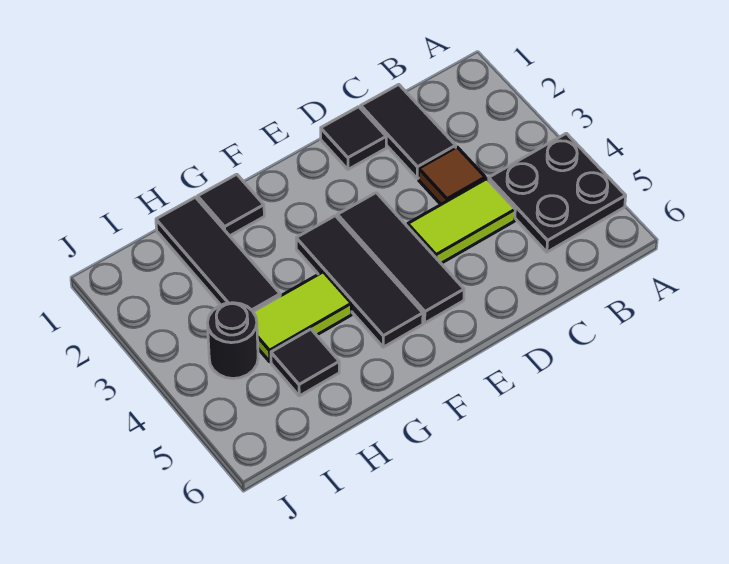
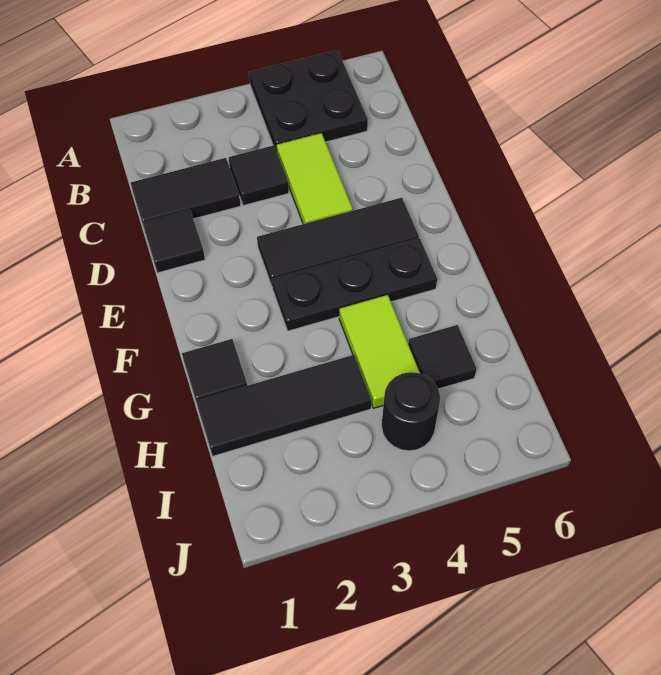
brown tile C3 level 1 -> black tile C3 level 1
black tile F3:F5 level 1 -> black plate F3:F5 level 1

